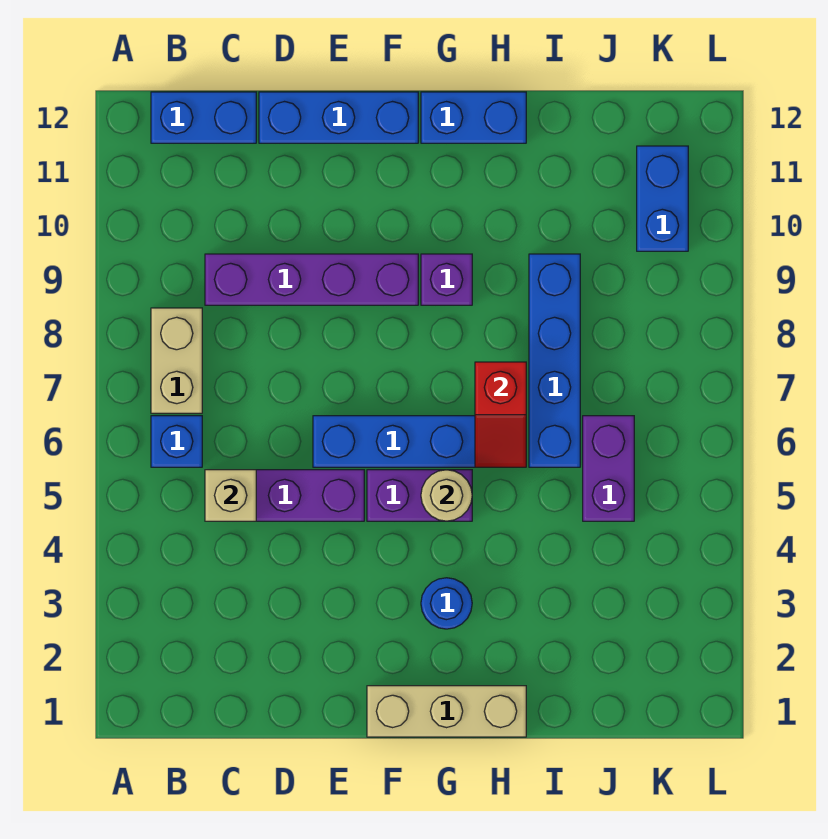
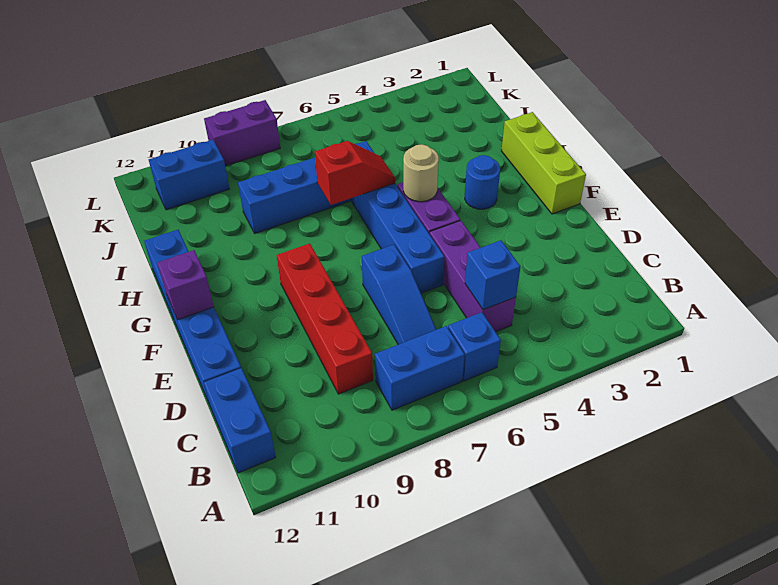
tan brick B7:B8 level 1 -> blue brick B7:B8 level 1
tan brick C5 level 2 -> blue brick C5 level 2
none -> blue slope C7:E7 level 1 top E
purple brick C9:F9 level 1 -> red brick C9:F9 level 1
tan brick F1:H1 level 1 -> lime brick F1:H1 level 1
purple brick G9 level 1 -> purple brick F12 level 2
purple brick J5:J6 level 1 -> purple brick L8:L9 level 1

